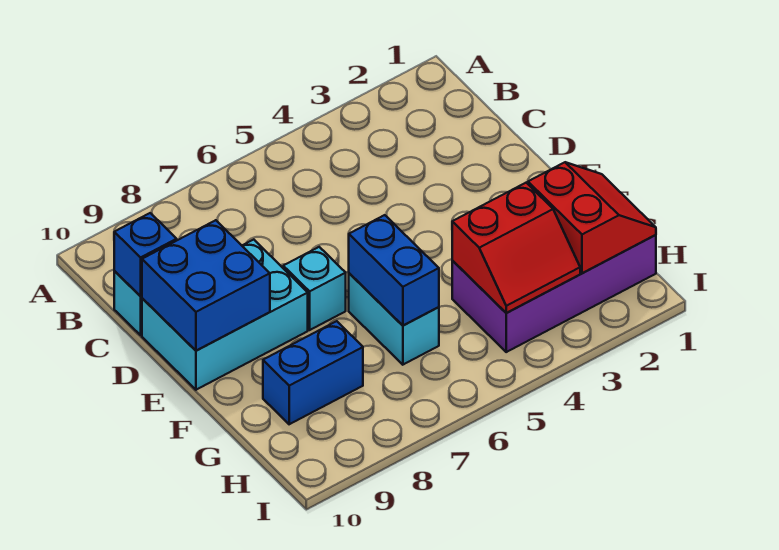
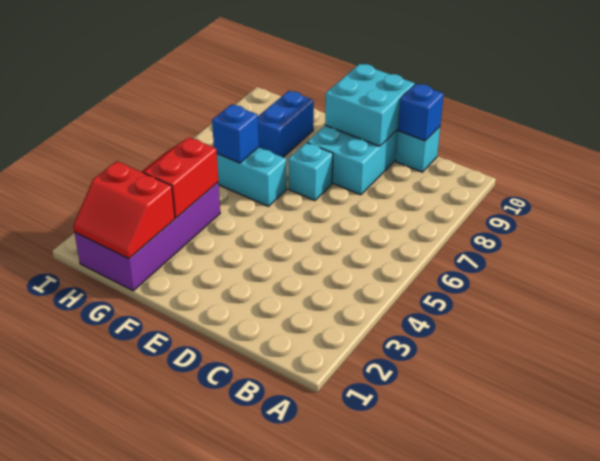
blue brick D9:E10 level 2 -> cyan brick D9:E10 level 2
blue brick F6:G6 level 2 -> blue brick G6 level 2

